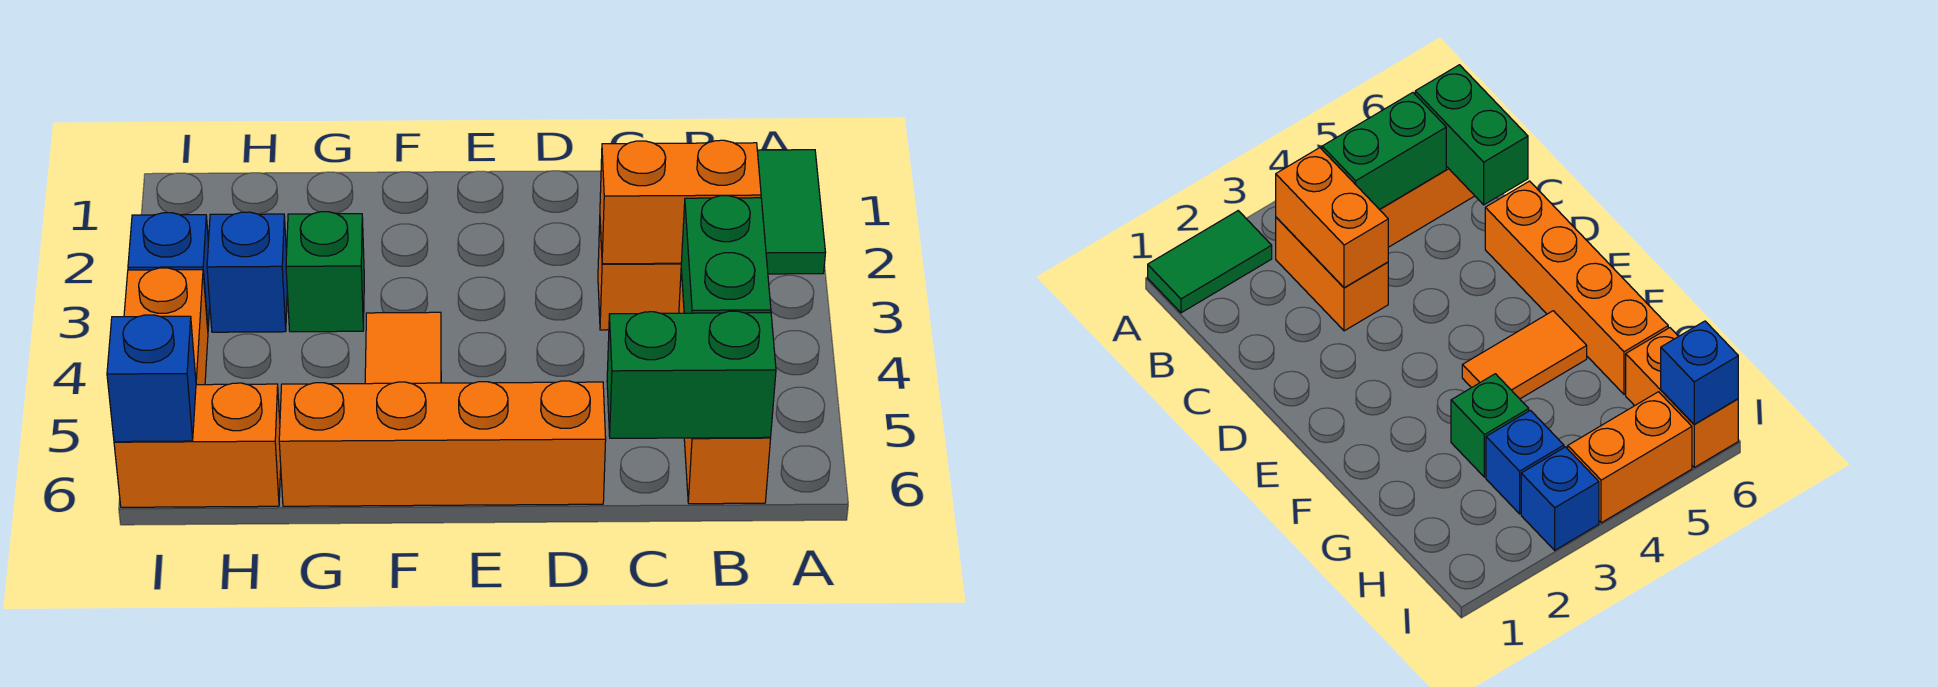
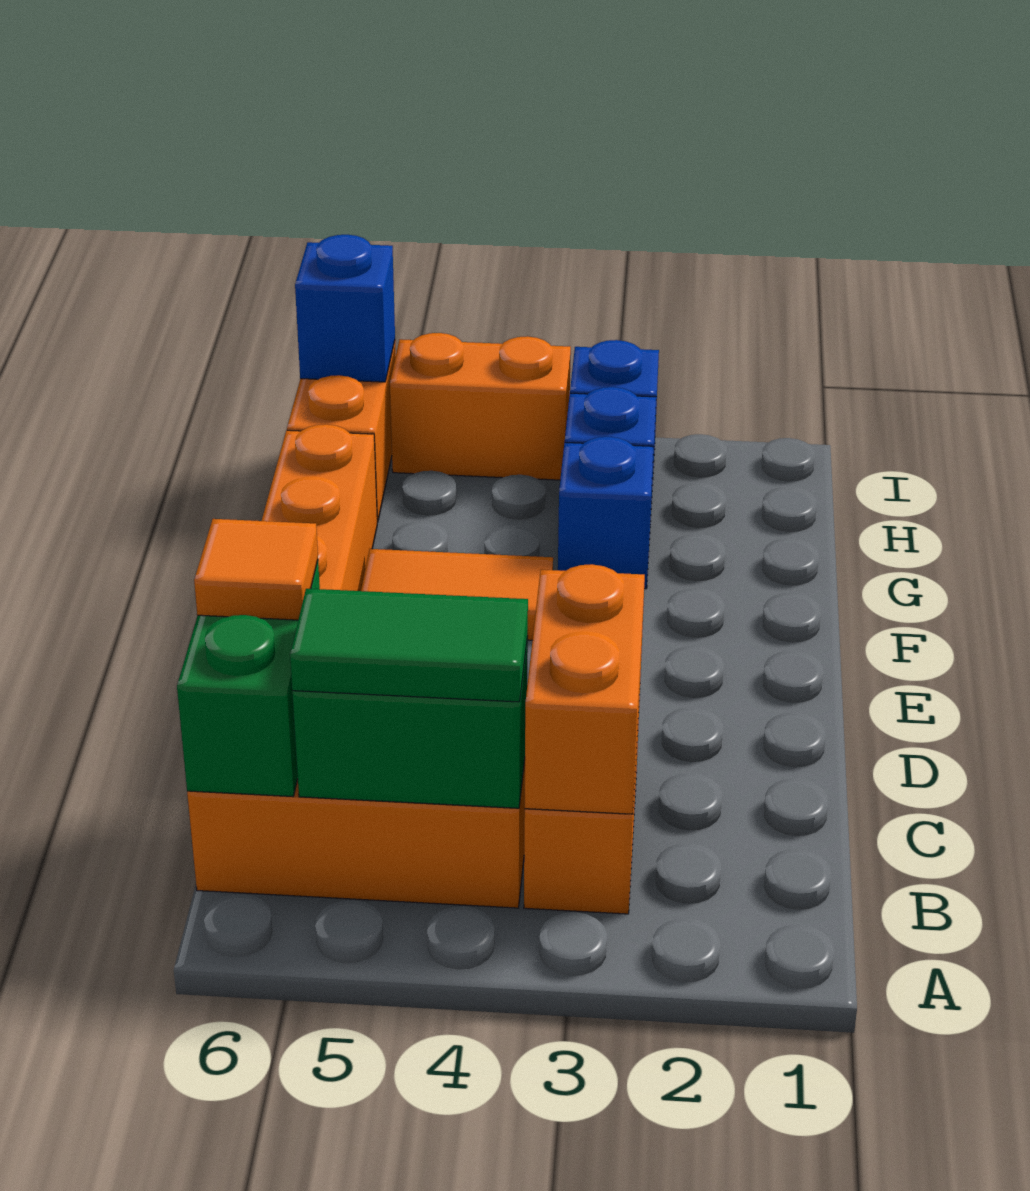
green tile A1:A2 level 1 -> green tile B4:B5 level 3
none -> orange tile C6 level 3
green brick G3 level 1 -> blue brick G3 level 1

